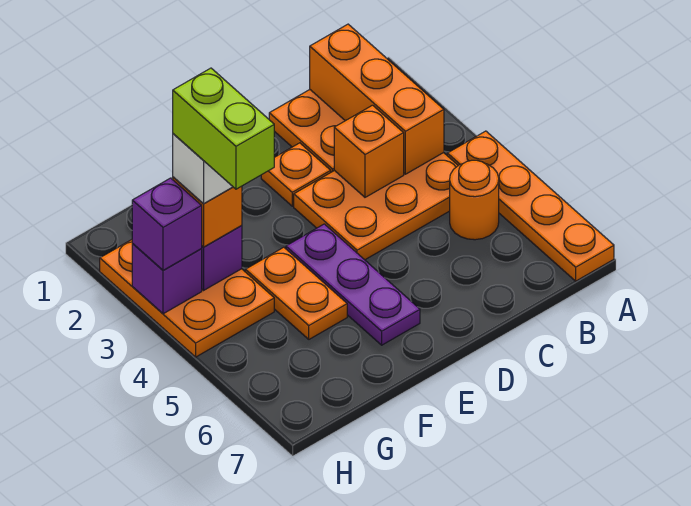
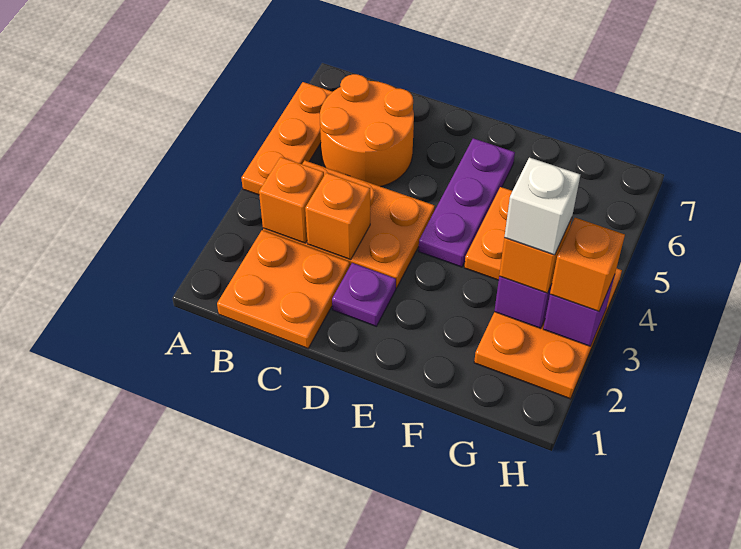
orange plate A4:A7 level 1 -> orange plate A4:A6 level 1
orange brick B1:B3 level 2 -> orange brick B3 level 2
orange round brick B5 level 1 -> orange round brick B5:C6 level 1
orange plate D2 level 1 -> purple plate D2 level 1
lime brick G3:G4 level 5 -> none
purple brick H3 level 3 -> orange brick H3 level 3

